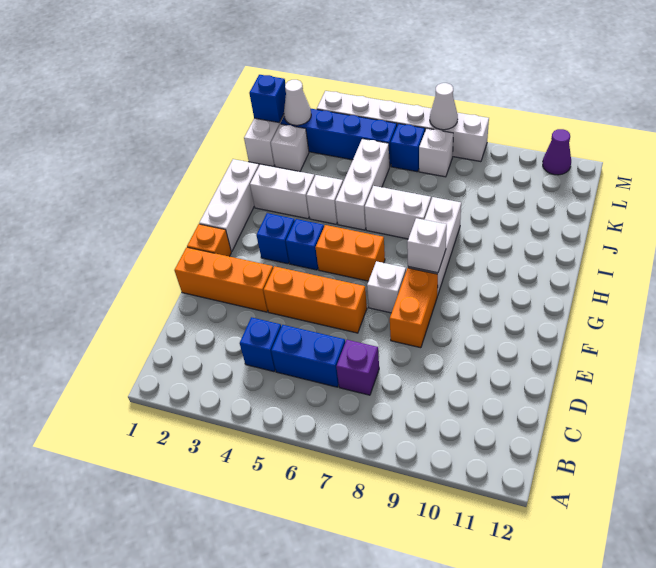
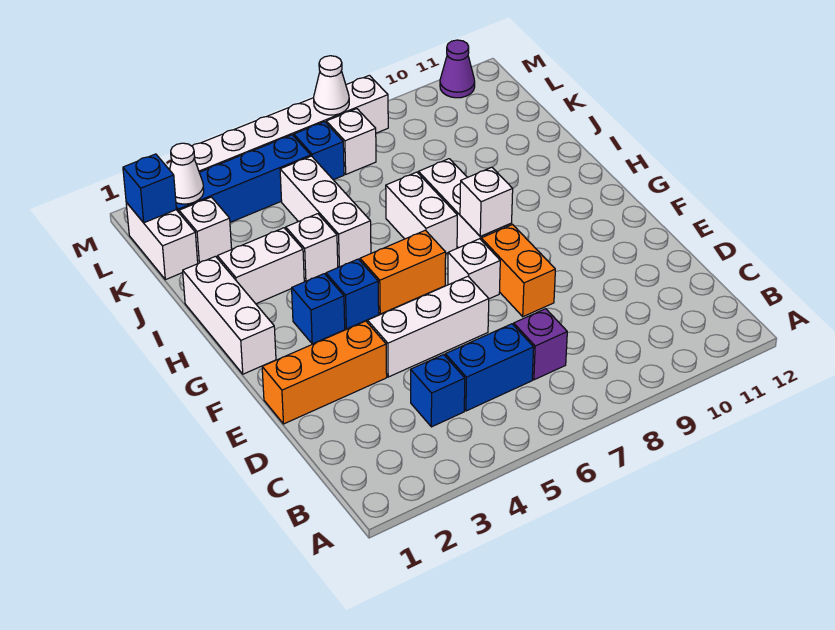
orange brick E4:E6 level 1 -> white brick E4:E6 level 1
orange brick F1 level 1 -> none
white brick I6:I7 level 1 -> white brick H7:I7 level 1

